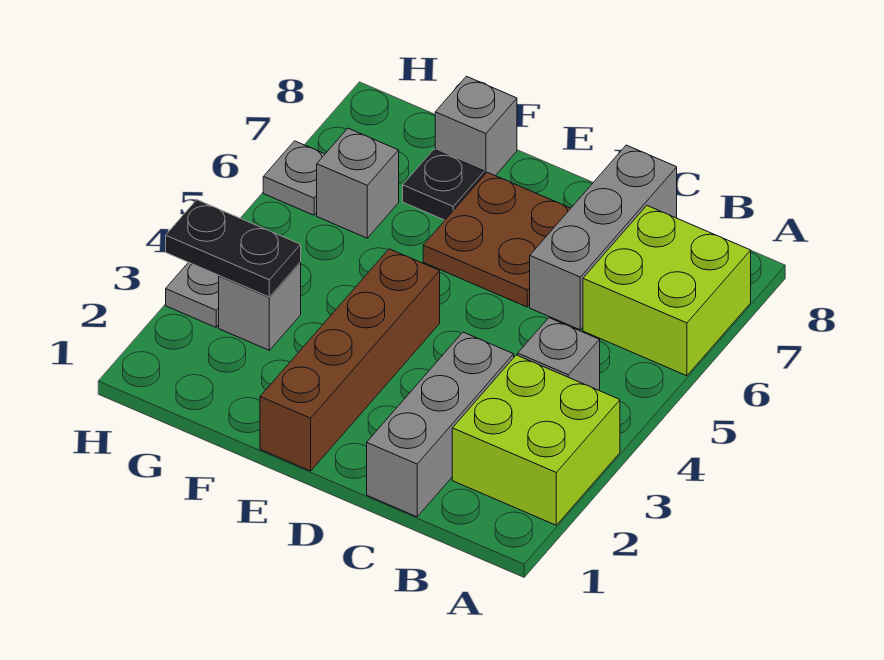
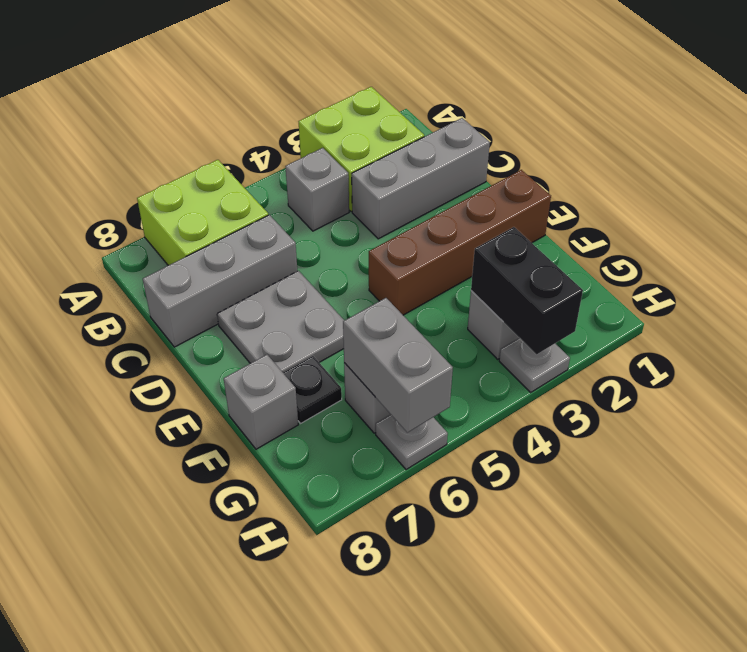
brown plate D6:E7 level 1 -> grey plate D6:E7 level 1
black plate G3:H3 level 2 -> black brick G3:H3 level 2
none -> grey brick G6:H6 level 2

